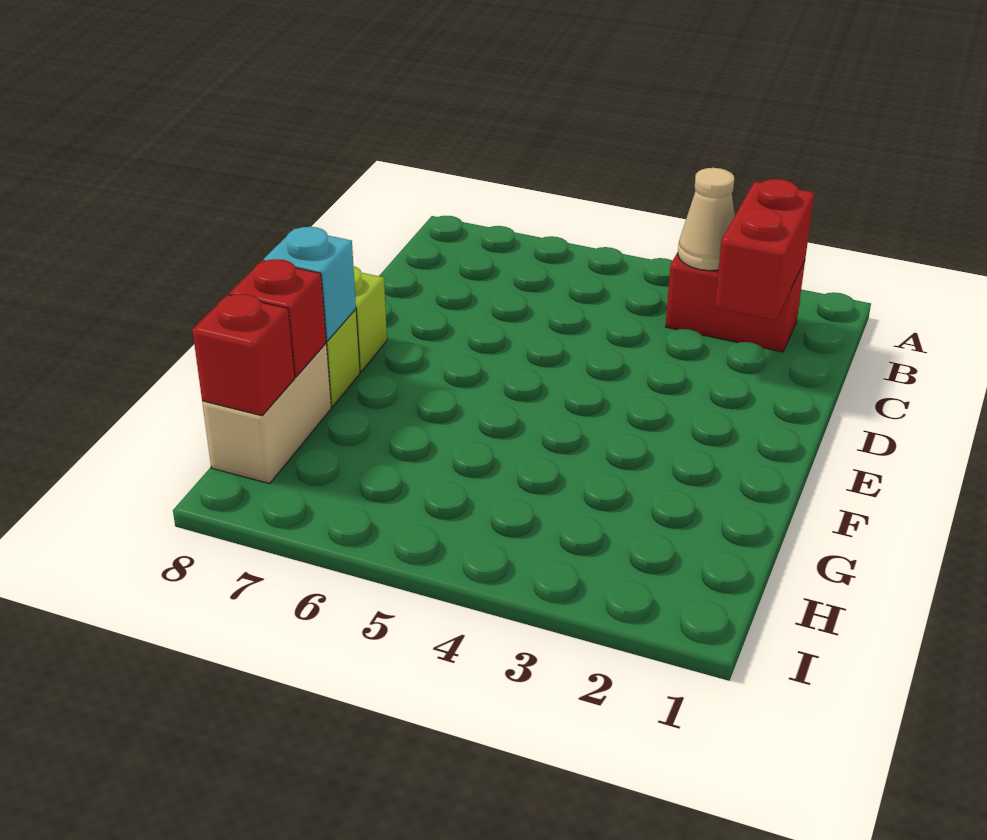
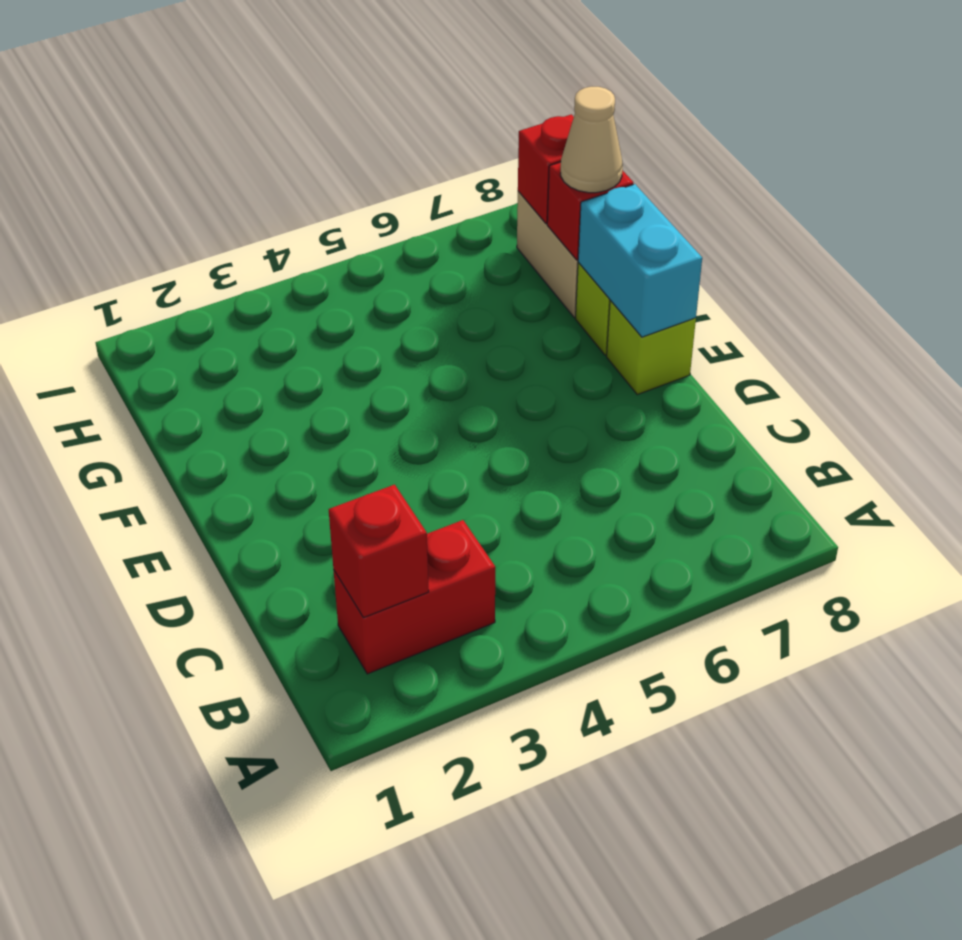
red brick B2:C2 level 2 -> red brick B2 level 2
tan cone B3 level 2 -> tan cone G8 level 3
cyan brick F8 level 2 -> cyan brick E8:F8 level 2

